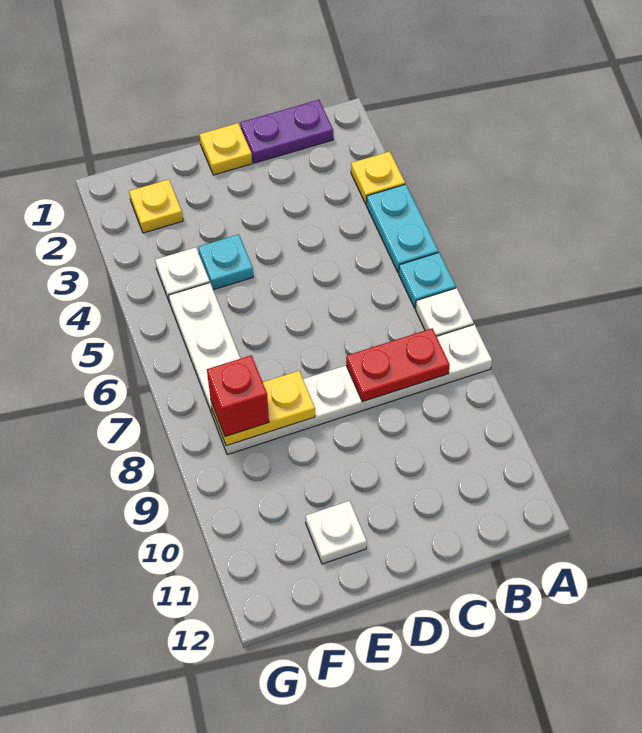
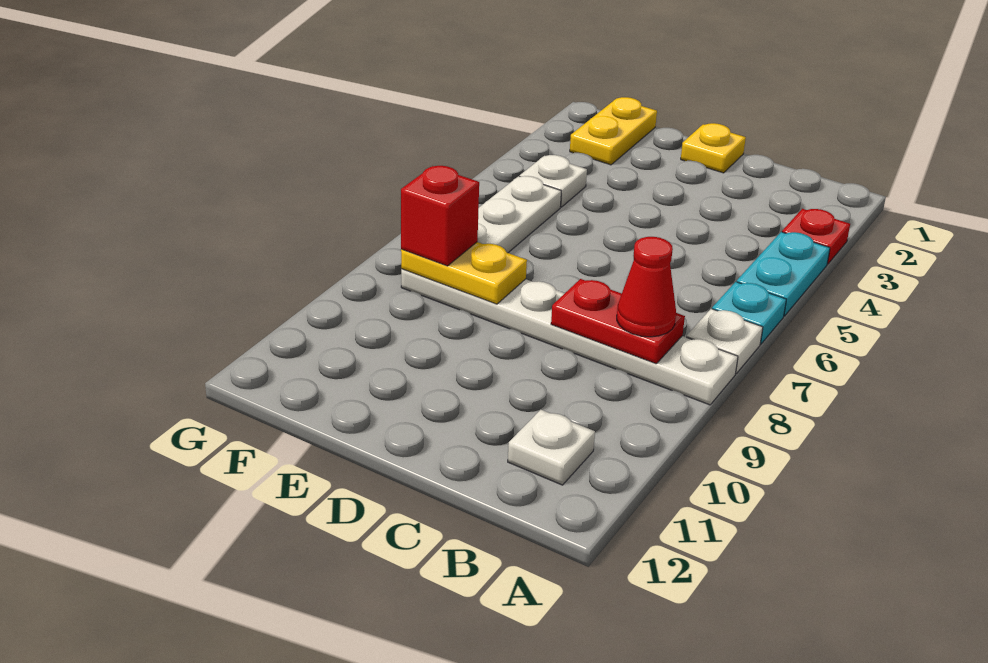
yellow plate A3 level 1 -> red plate A3 level 1
purple plate B1:C1 level 1 -> none
none -> red cone B8 level 3
cyan plate E4 level 1 -> none
white plate E11 level 1 -> white plate B11 level 1
yellow plate F2 level 1 -> yellow plate F1:F2 level 1

